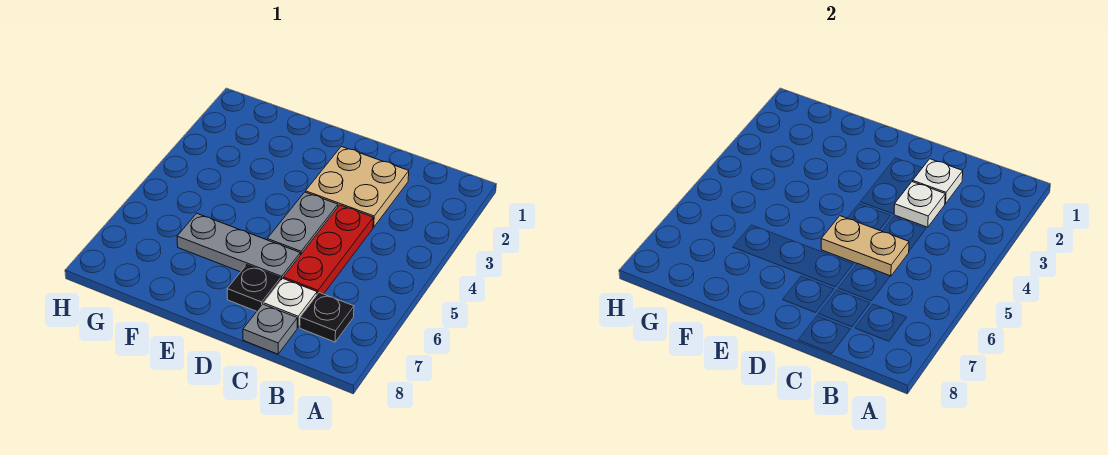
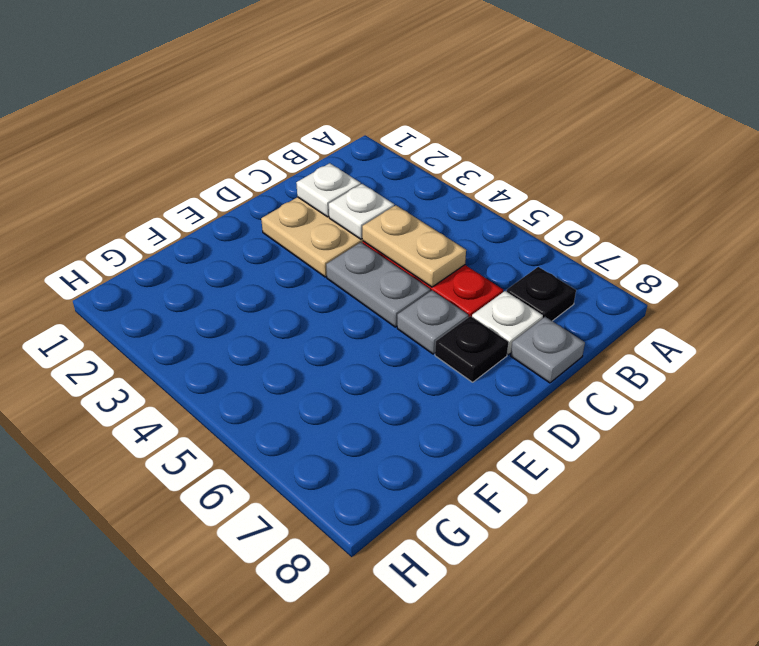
tan plate C5:D5 level 2 -> tan plate C4:C5 level 2
grey plate D6:F6 level 1 -> grey plate D6 level 1

